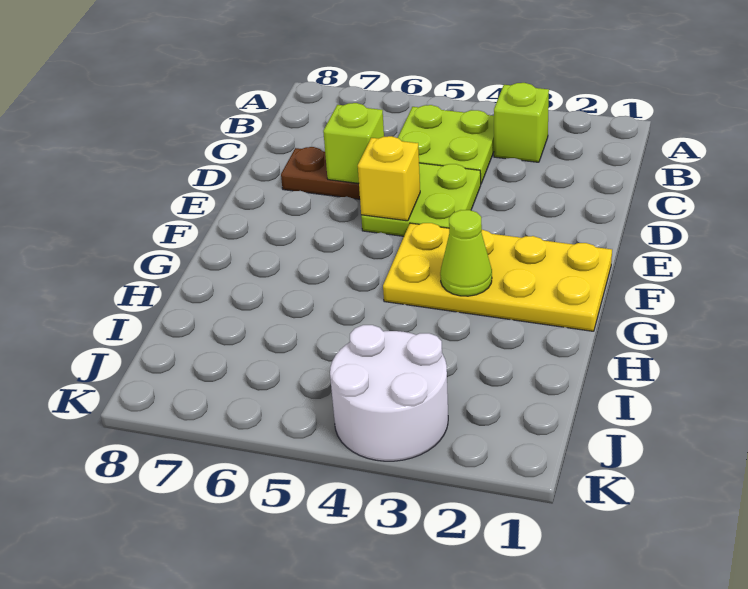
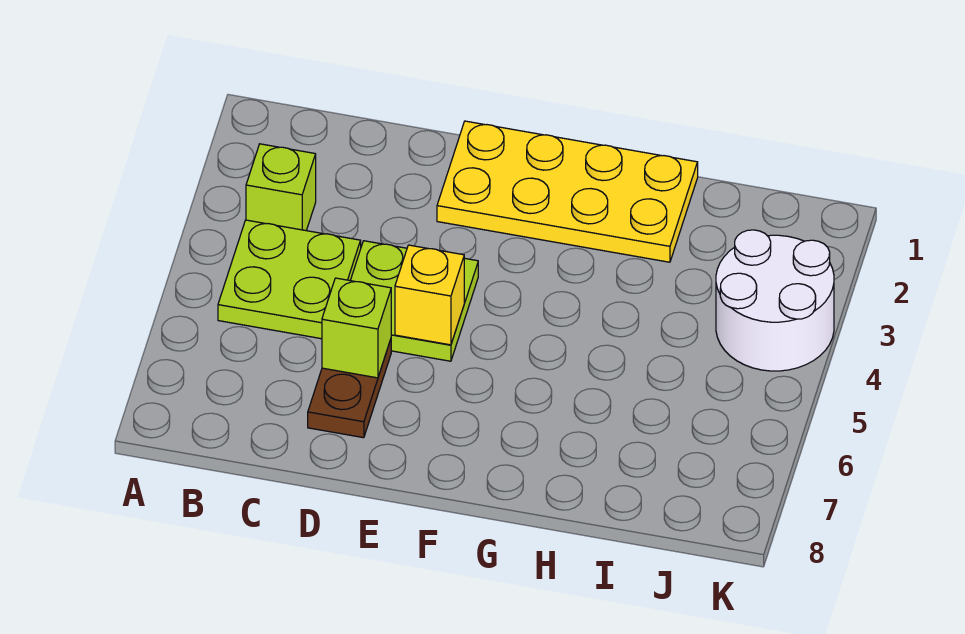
yellow plate F1:G4 level 1 -> yellow plate E1:H2 level 1
lime cone G3 level 2 -> none

